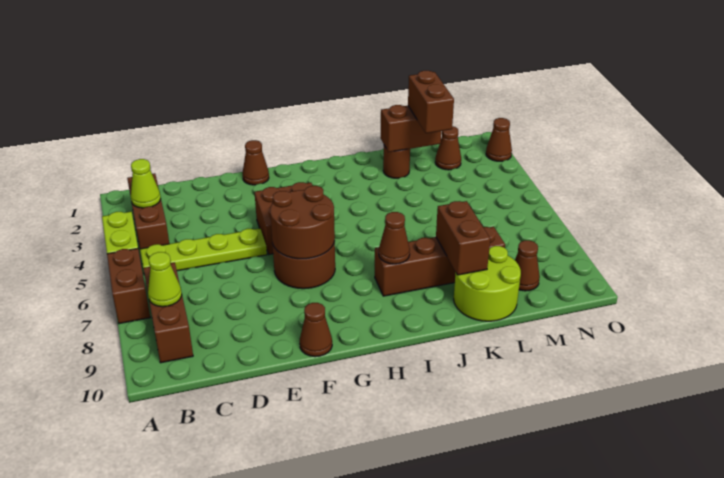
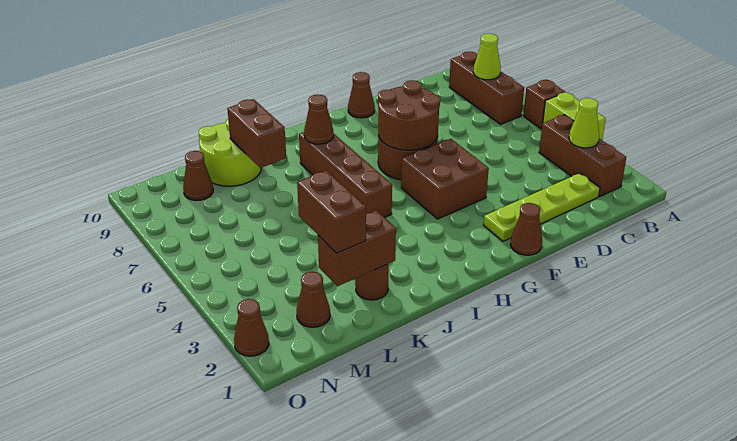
brown brick A6:A7 level 1 -> brown brick A6 level 1
lime plate B5:E5 level 1 -> lime plate C2:F2 level 1
brown brick I8:L8 level 1 -> brown brick I5:I8 level 1

